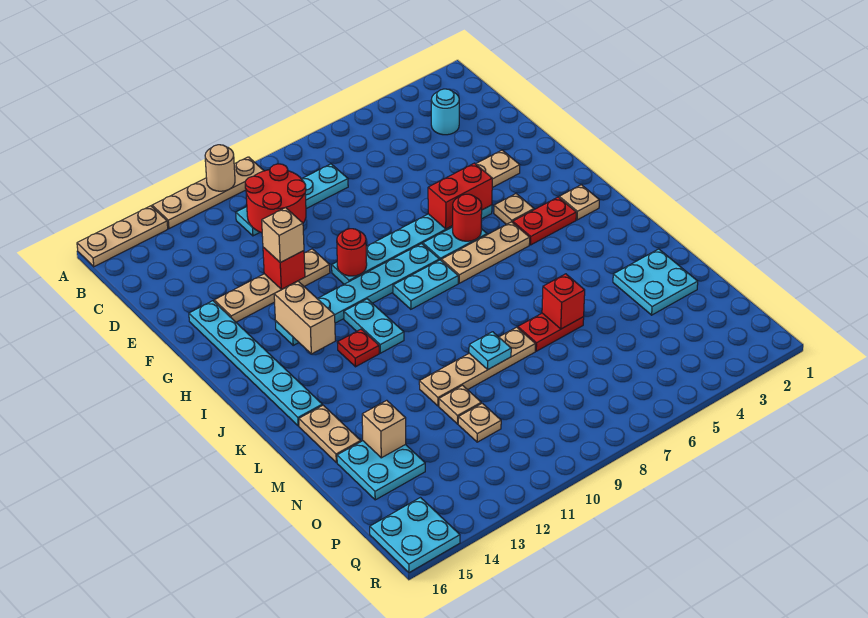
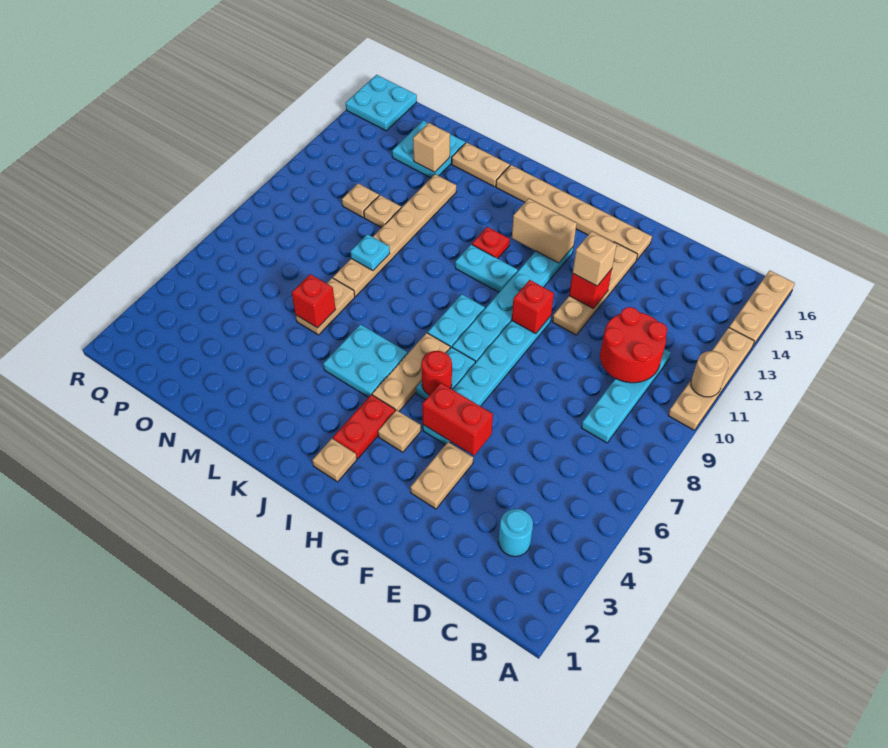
cyan plate F15:K15 level 1 -> tan plate F15:K15 level 1
red brick G5:G6 level 2 -> red brick F5:G5 level 2
red round brick G10 level 2 -> red brick G10 level 2
cyan plate M2:N3 level 1 -> cyan plate J5:K6 level 1
red plate M6:M7 level 1 -> tan plate M6:M7 level 1
tan plate M8:M11 level 1 -> tan plate M8:M13 level 1

